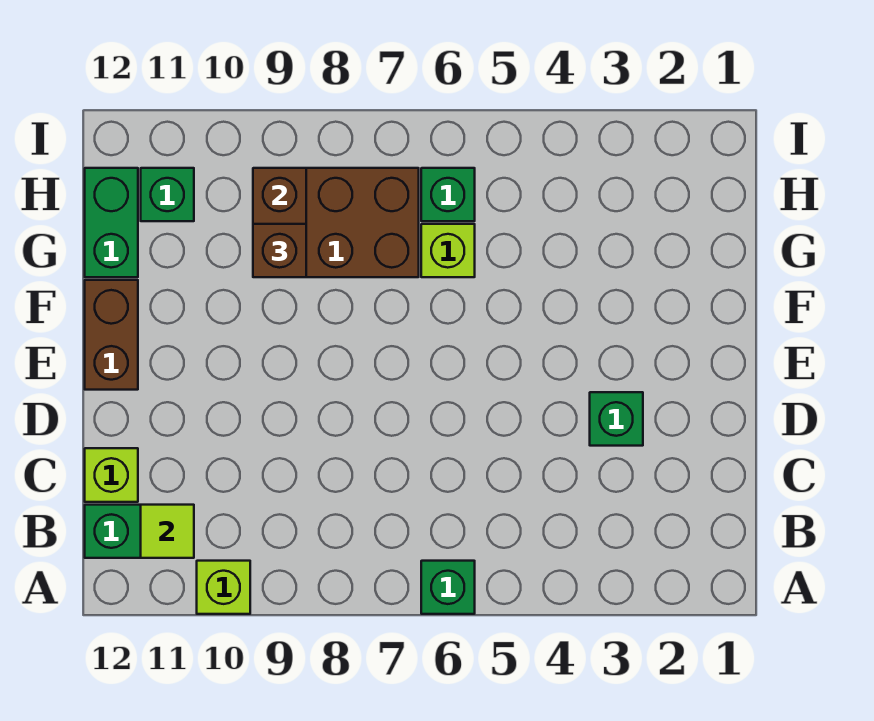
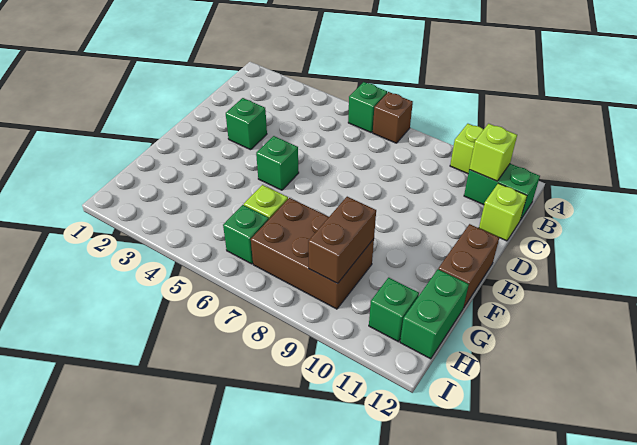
lime tile B11 level 2 -> lime brick B11 level 2
none -> green brick E5 level 1
brown brick G9 level 3 -> brown brick A7 level 1

